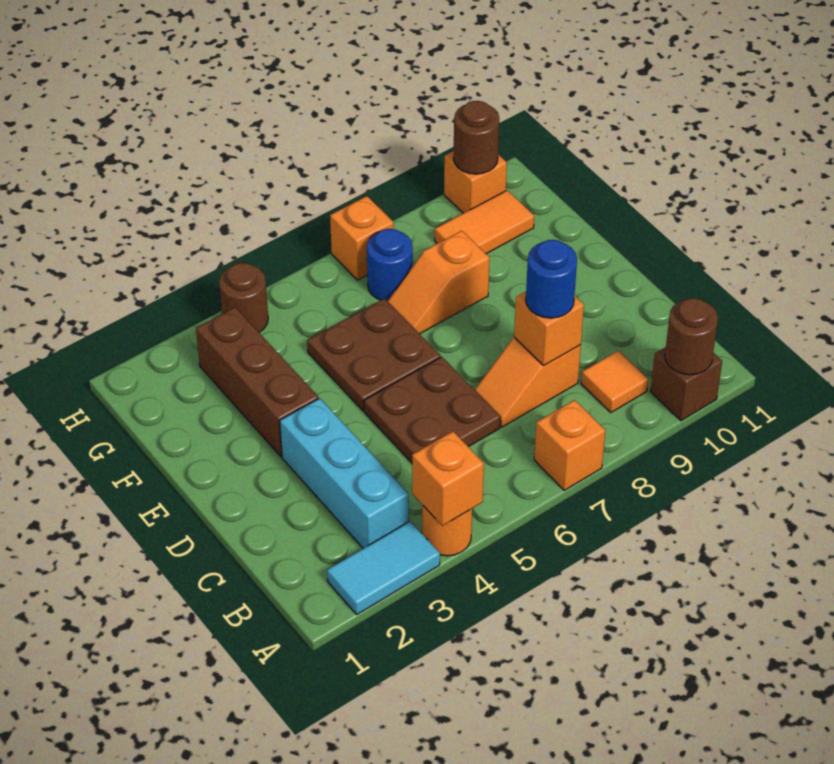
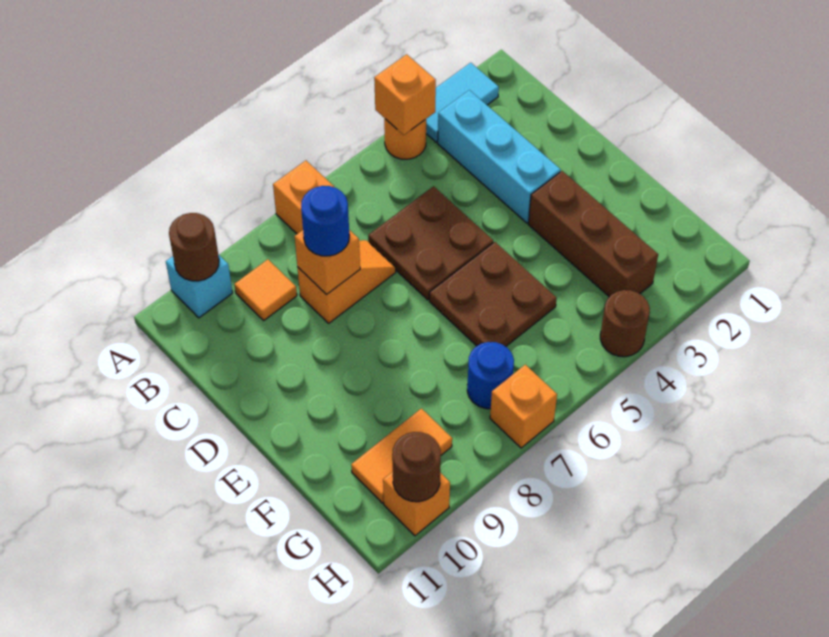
brown brick A10 level 1 -> cyan brick A10 level 1
orange slope F7:F8 level 1 top 8 -> none

